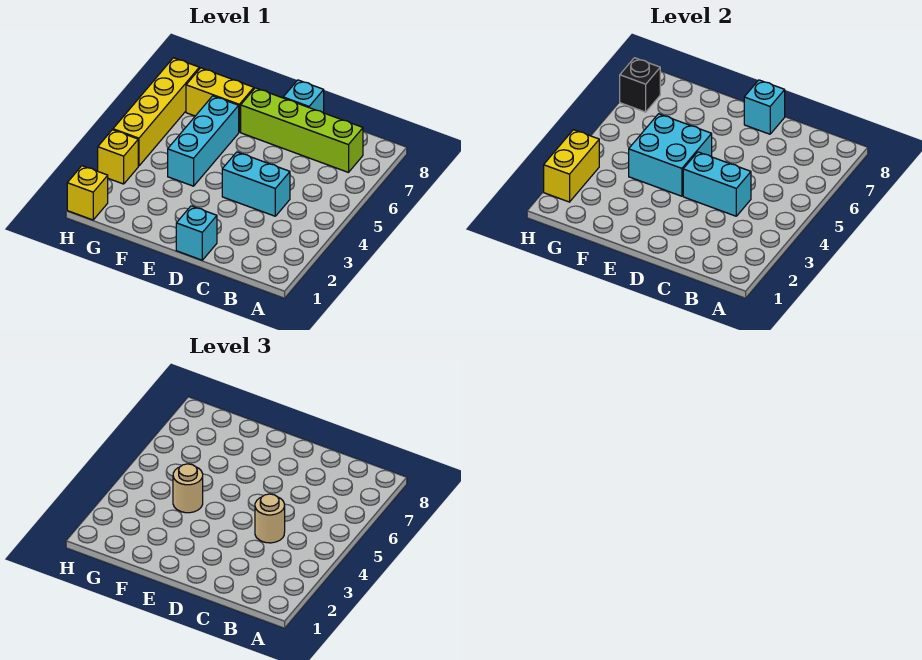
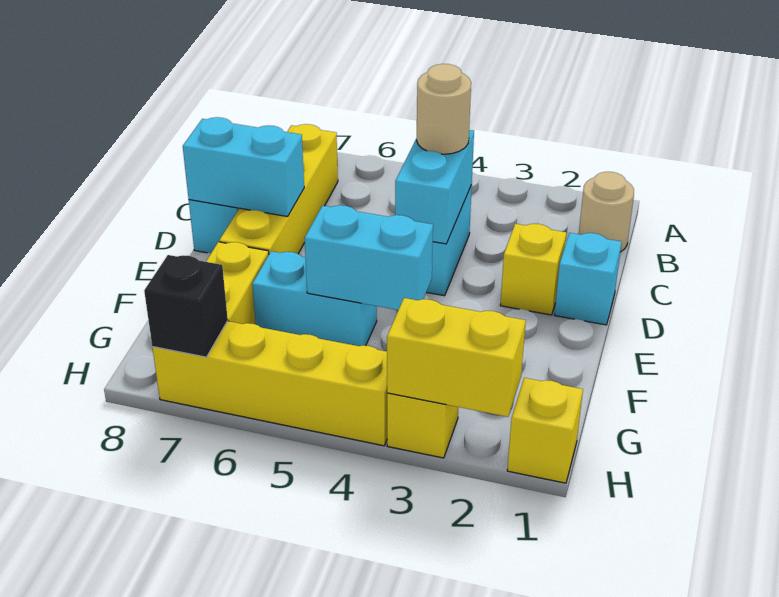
lime brick B7:E7 level 1 -> yellow brick B7:E7 level 1
none -> yellow brick D2 level 1
cyan brick D8 level 2 -> cyan brick D7:D8 level 2
cyan brick E4:F5 level 2 -> cyan brick F4:F5 level 2
cyan brick F4:F6 level 1 -> cyan brick F5:F6 level 1
tan round brick F4 level 3 -> tan round brick B1 level 1

